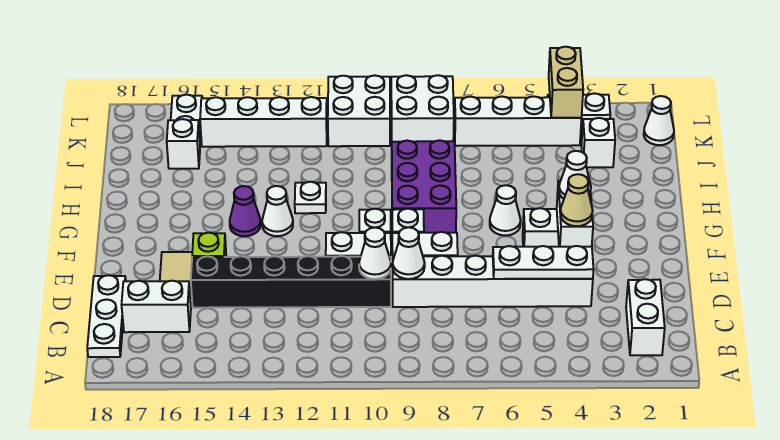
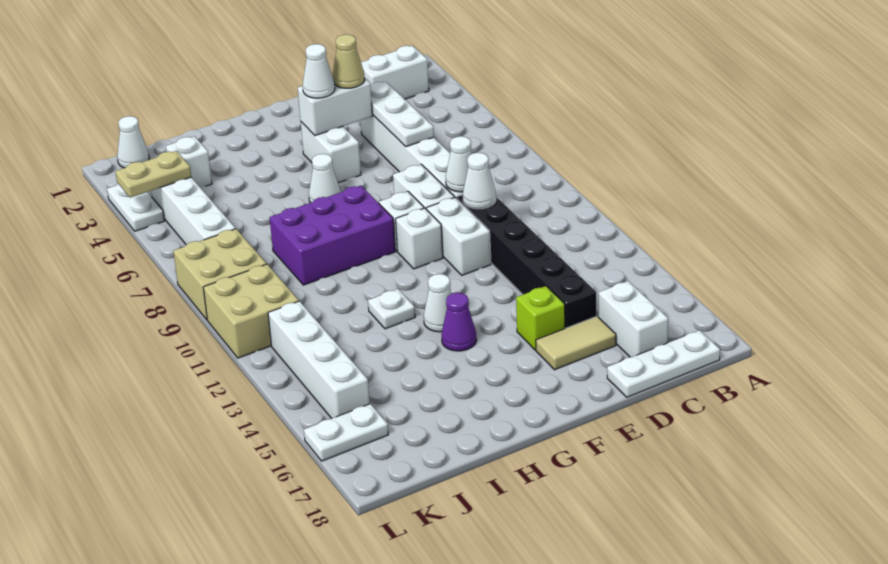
white brick J16 level 1 -> none
tan brick K4:L4 level 2 -> tan plate K4:L4 level 2
white brick K8:L9 level 1 -> tan brick K8:L9 level 1
white brick K10:L11 level 1 -> tan brick K10:L11 level 1

